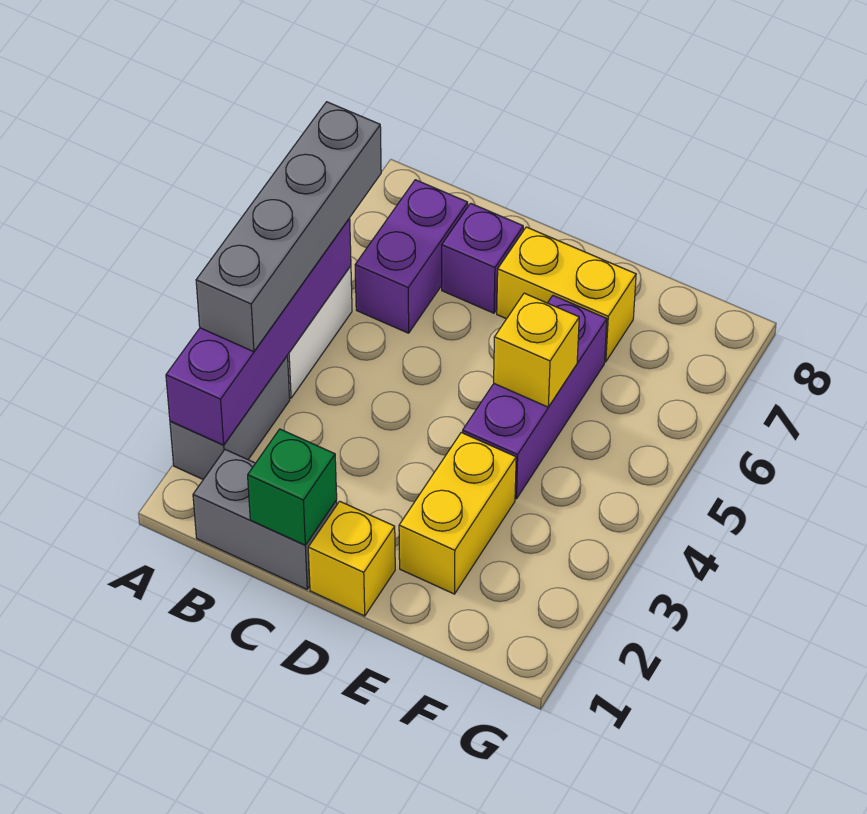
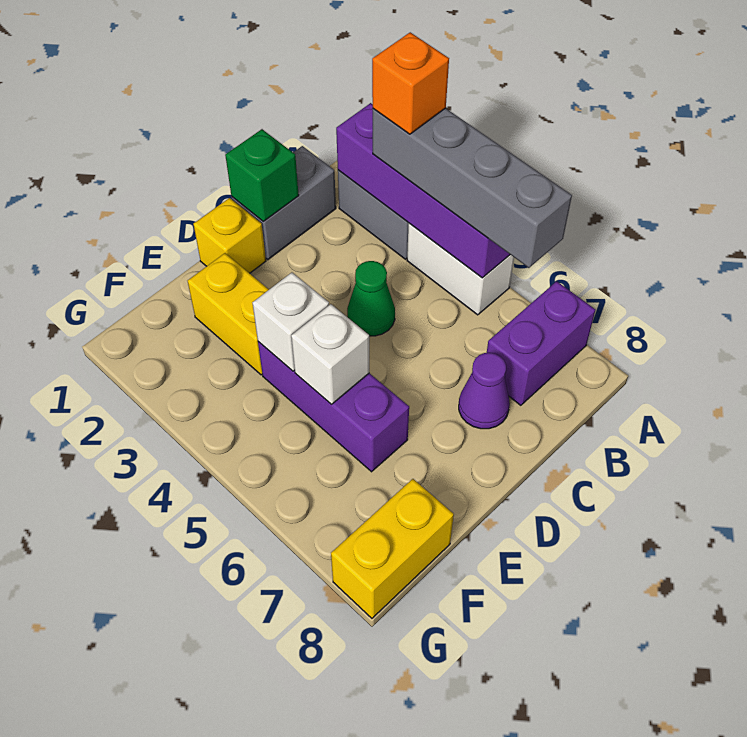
none -> orange brick A3 level 4
purple brick B6:B7 level 1 -> purple brick A7:B7 level 1
none -> green cone C4 level 1
purple brick C7 level 1 -> purple cone C7 level 1
yellow brick D7:E7 level 1 -> yellow brick F8:G8 level 1
none -> white brick E4 level 2
yellow brick E5 level 2 -> white brick E5 level 2

